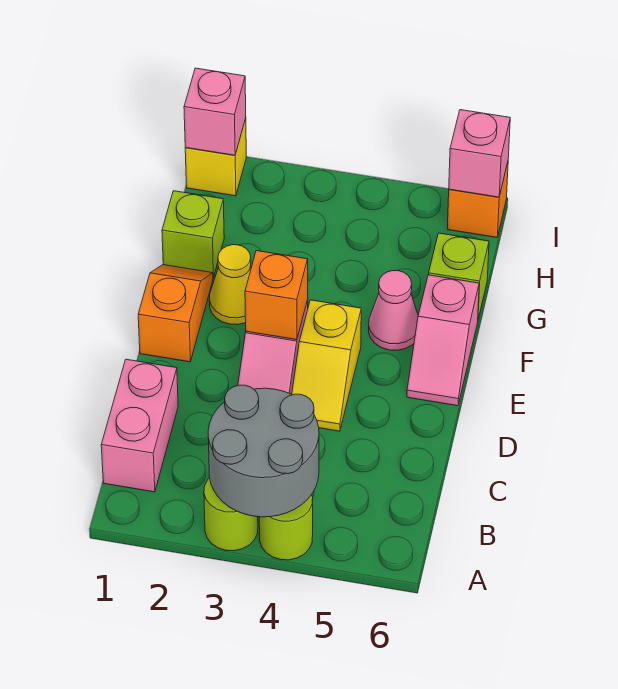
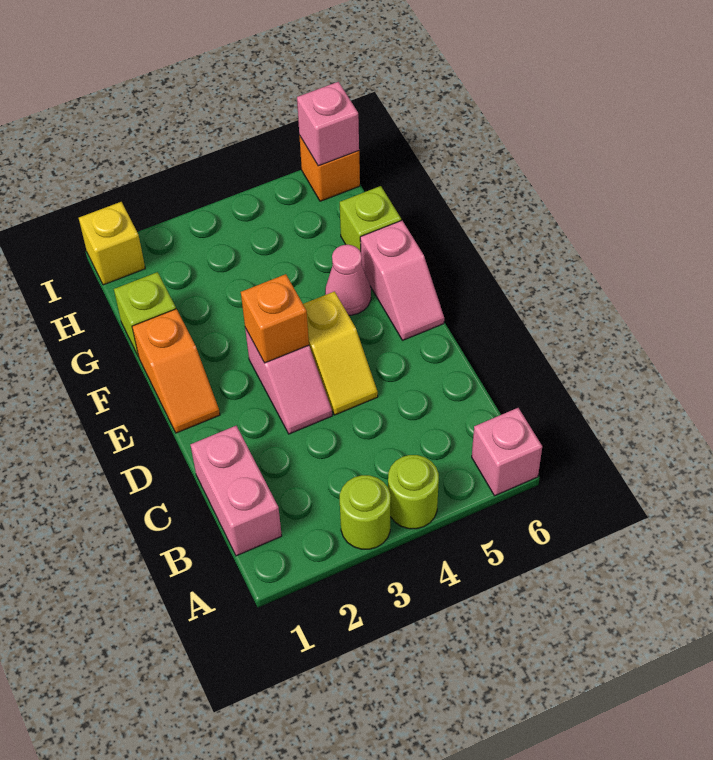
grey round brick A3:B4 level 2 -> none
orange slope E1:F1 level 1 top E -> orange slope E1:F1 level 1 top F
yellow cone F2 level 1 -> none
pink brick I1 level 2 -> pink brick A6 level 1

